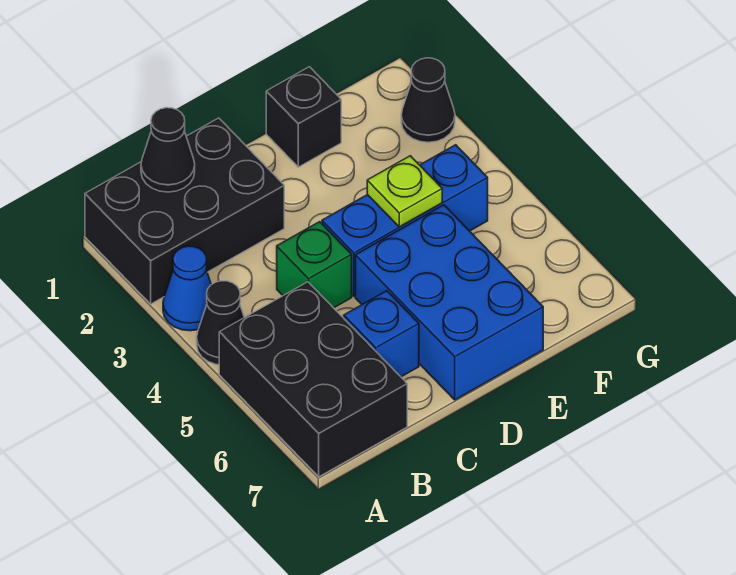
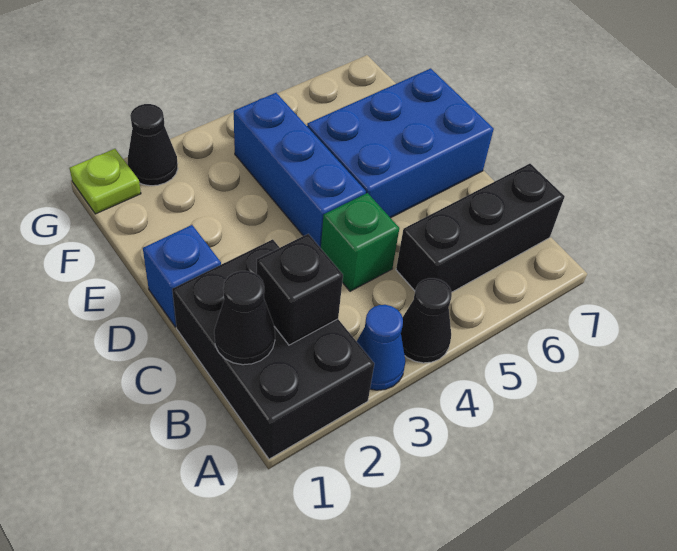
black brick A5:B7 level 1 -> black brick B5:B7 level 1
blue brick C6 level 1 -> blue brick D1 level 1
black brick E1 level 1 -> black brick B2 level 2
lime plate E4 level 2 -> lime plate G1 level 1

